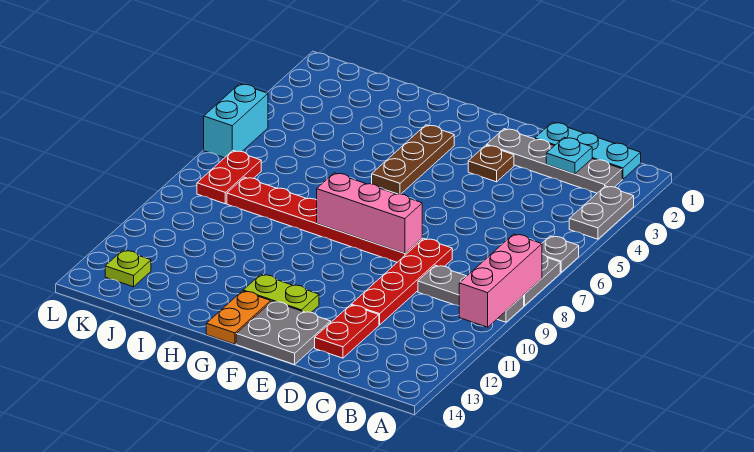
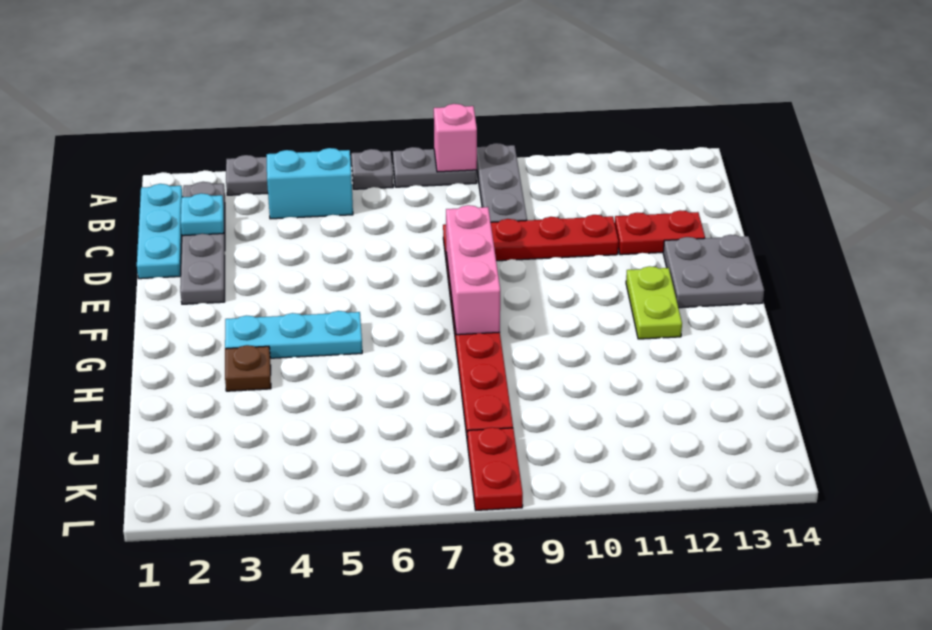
pink brick A8:A10 level 2 -> pink brick A8 level 2
brown plate E3 level 1 -> brown plate H3 level 1
brown plate G3:G5 level 1 -> cyan plate G3:G5 level 1
orange plate G13:G14 level 1 -> none
red plate K7:K8 level 1 -> red plate K8:L8 level 1
lime plate K13 level 1 -> none
cyan brick L5:L6 level 1 -> cyan brick B4:B5 level 1

